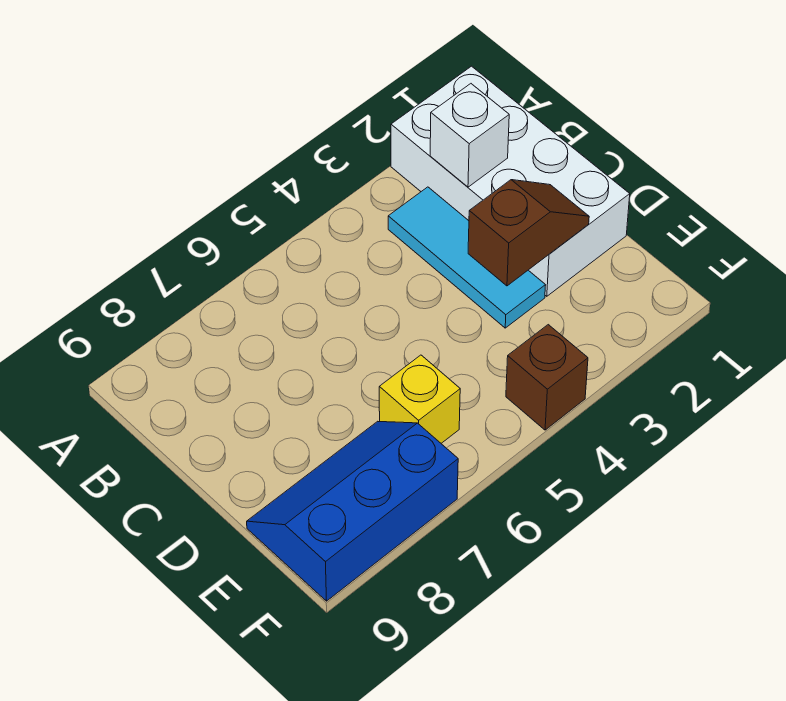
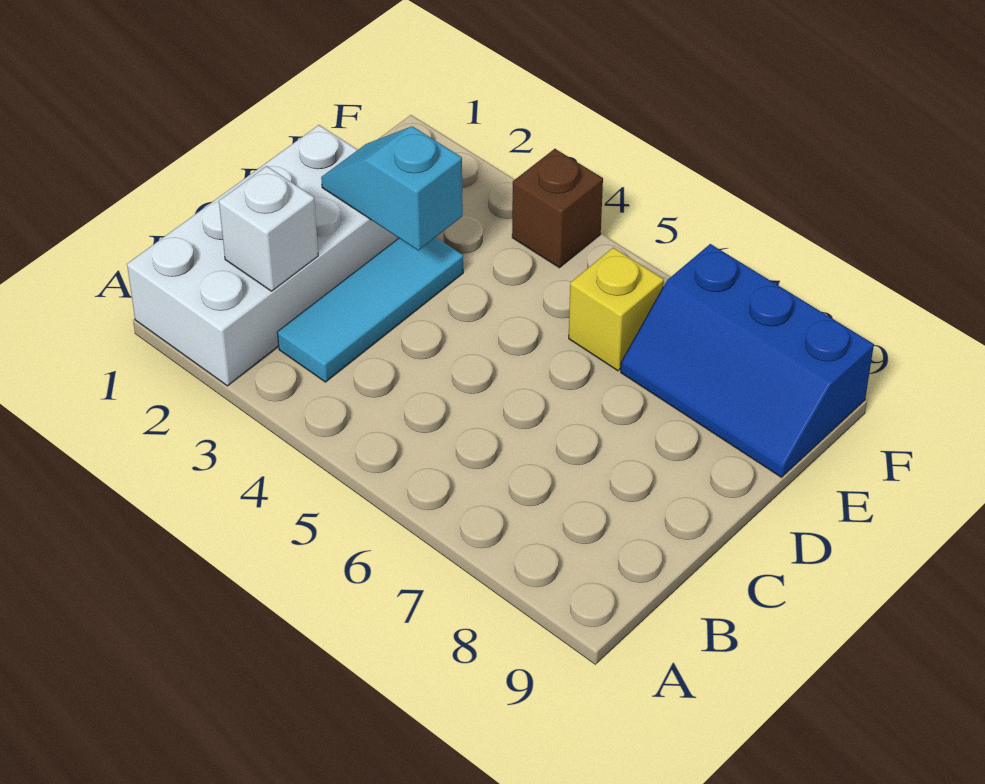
brown slope D2:D3 level 2 top 3 -> cyan slope D2:D3 level 2 top 3

